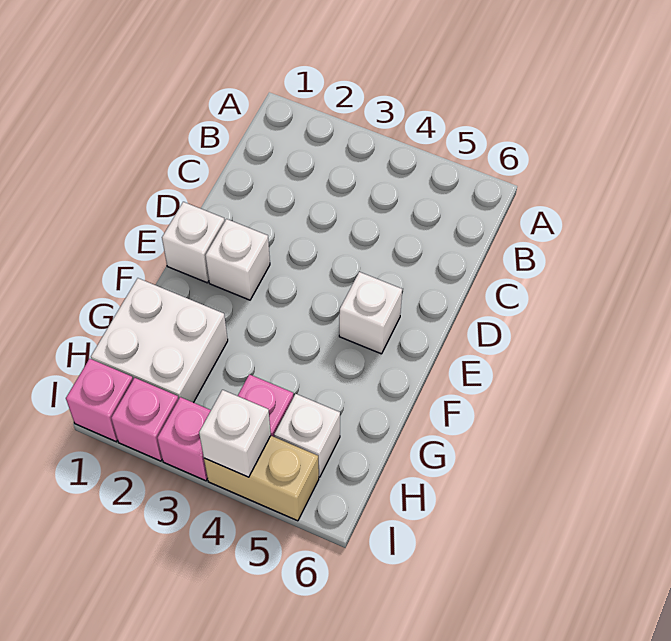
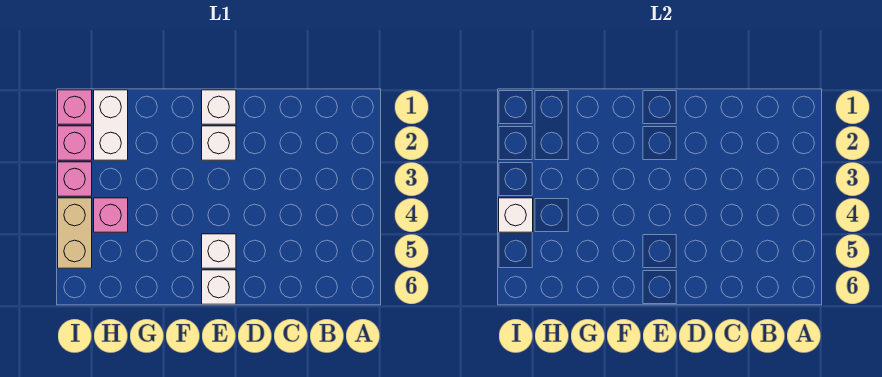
white brick G1:H2 level 1 -> white brick H1:H2 level 1
white brick H5 level 1 -> white brick E6 level 1

